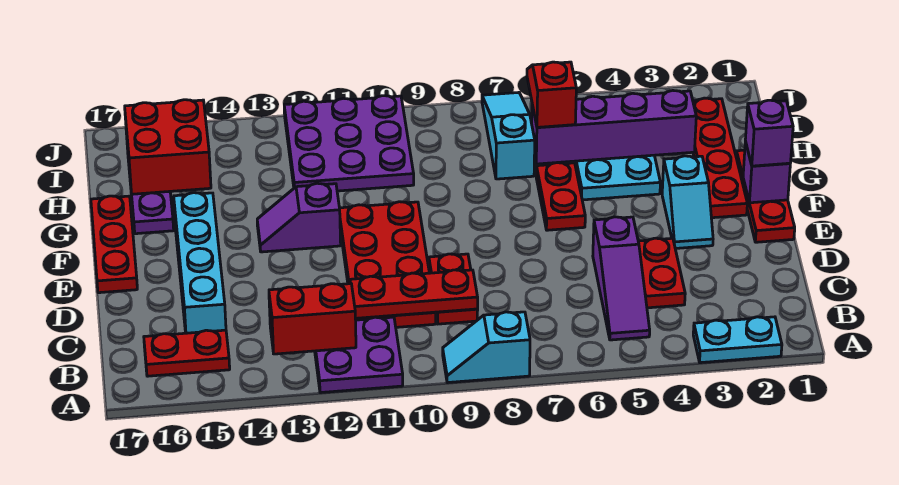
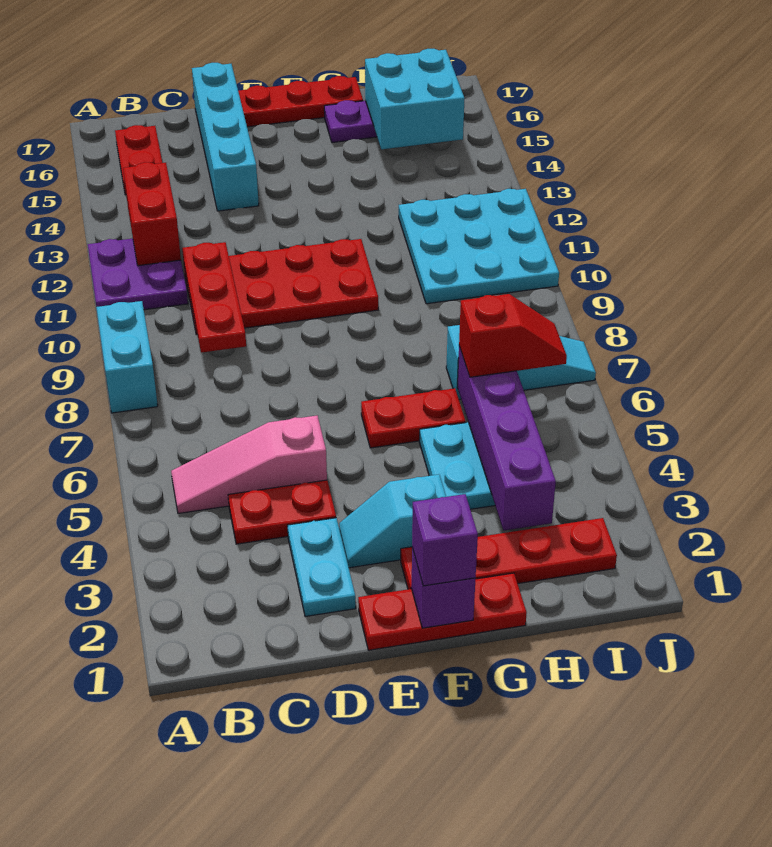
cyan plate A2:A3 level 1 -> cyan plate D2:D3 level 1
cyan slope A8:A9 level 1 top 8 -> cyan brick A8:A9 level 1
purple slope B5:D5 level 1 top D -> pink slope B5:D5 level 1 top D
red plate C9:D9 level 1 -> none
cyan brick C15:F15 level 1 -> cyan brick D14:D17 level 1
purple slope F12:F13 level 1 top 12 -> none
purple plate H10:J12 level 1 -> cyan plate H10:J12 level 1
red brick H15:I16 level 2 -> cyan brick H15:I16 level 2

